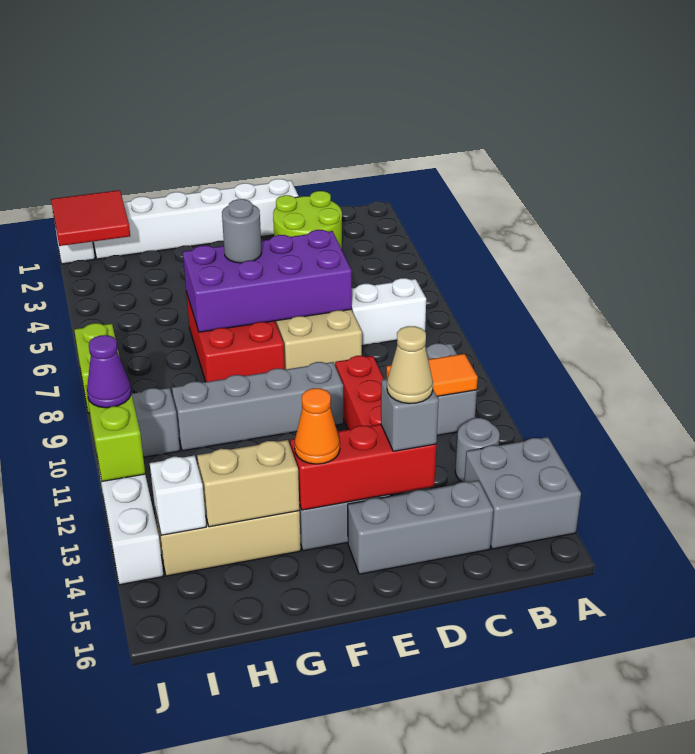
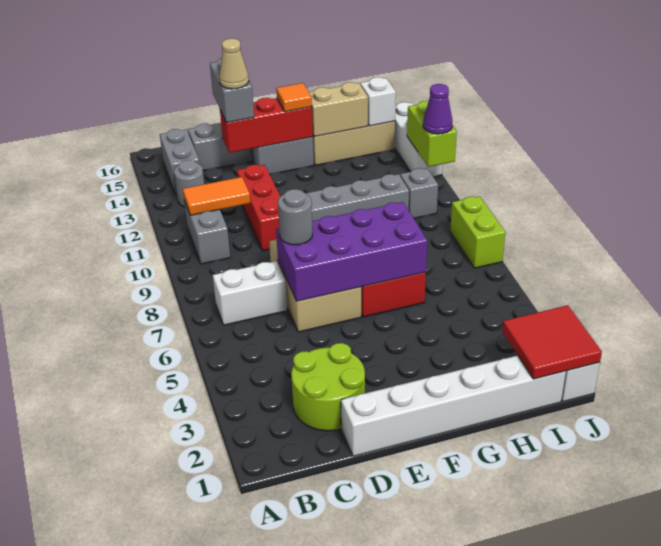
grey brick A14:B15 level 1 -> grey brick B14:B15 level 1
grey brick D14 level 3 -> grey brick D14:D15 level 3
grey round brick F6 level 3 -> grey round brick D7 level 3
orange cone F14 level 3 -> orange tile F14 level 3

